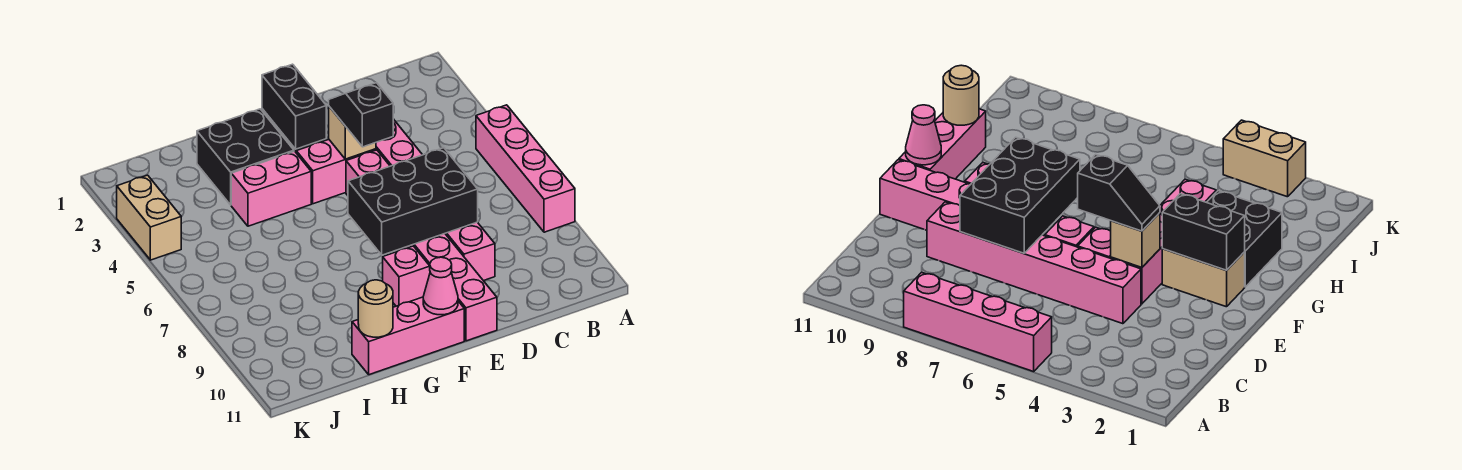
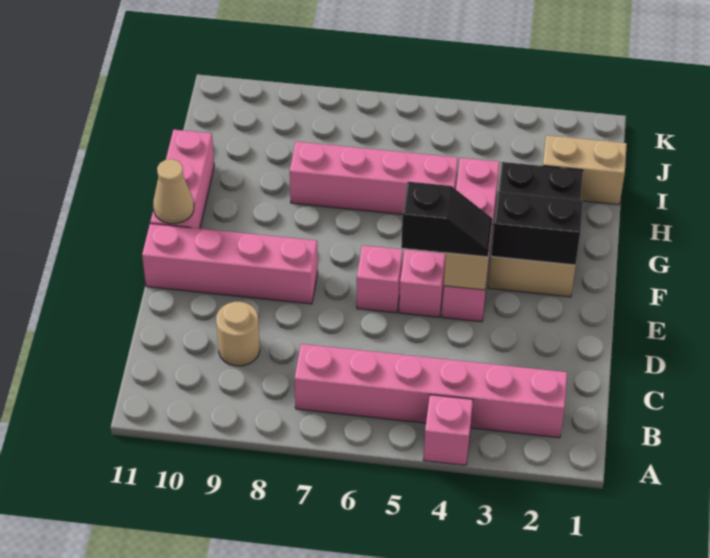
pink brick A5:A8 level 1 -> pink brick H5:H8 level 1
pink brick D4:D9 level 1 -> pink brick B2:B7 level 1
black brick D7:F8 level 2 -> none
pink brick F9 level 1 -> pink brick A4 level 1
pink cone F11 level 2 -> tan cone F11 level 2
tan round brick H11 level 2 -> tan round brick C9 level 1
tan brick K3:K4 level 1 -> tan brick I1:I2 level 1

